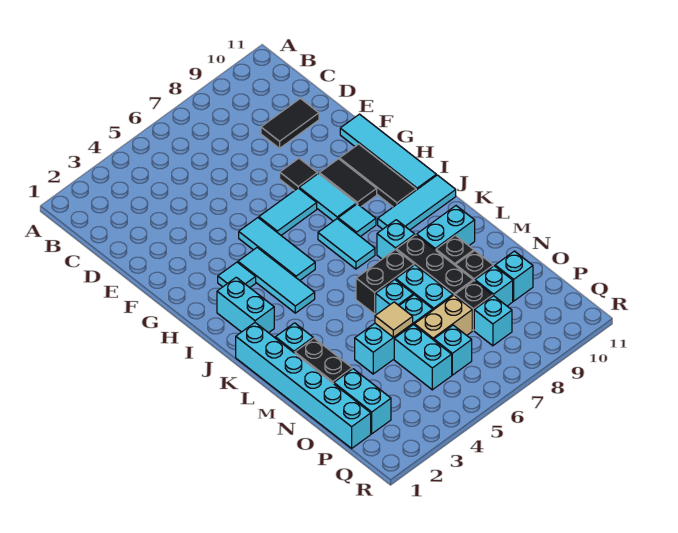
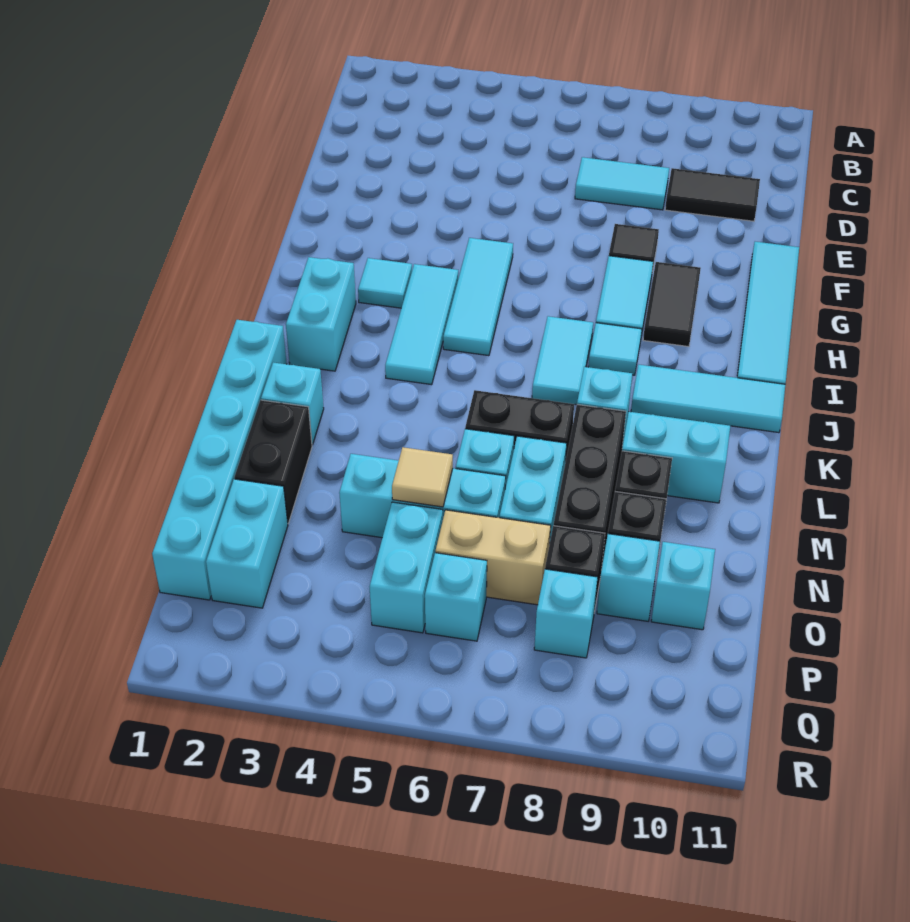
cyan tile G6:G7 level 1 -> cyan tile D7:D8 level 1
black tile G10:I10 level 1 -> none

